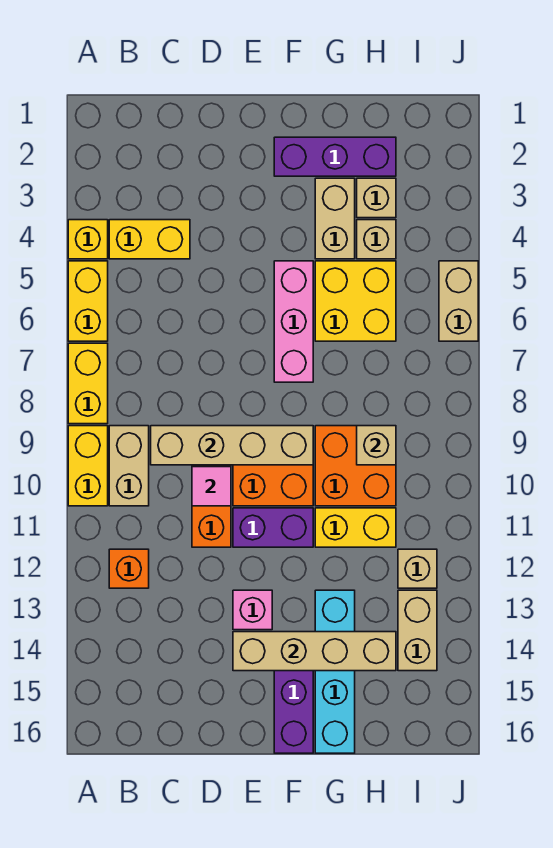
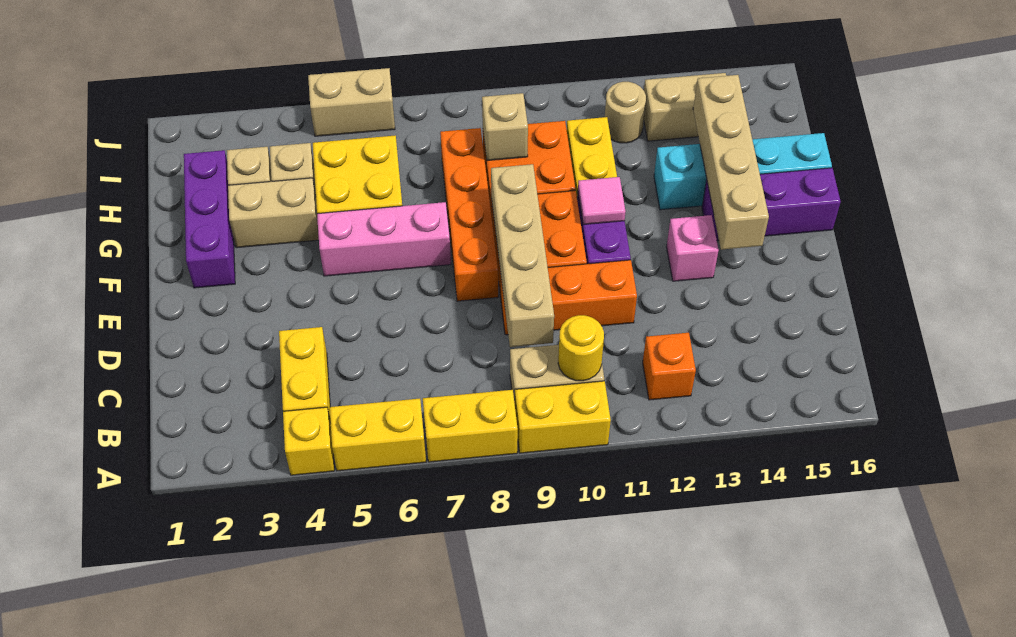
none -> yellow round brick B10 level 2
pink tile D10 level 2 -> pink tile F11 level 2
none -> orange brick E8:H8 level 1
tan brick I12 level 1 -> tan round brick I12 level 1

